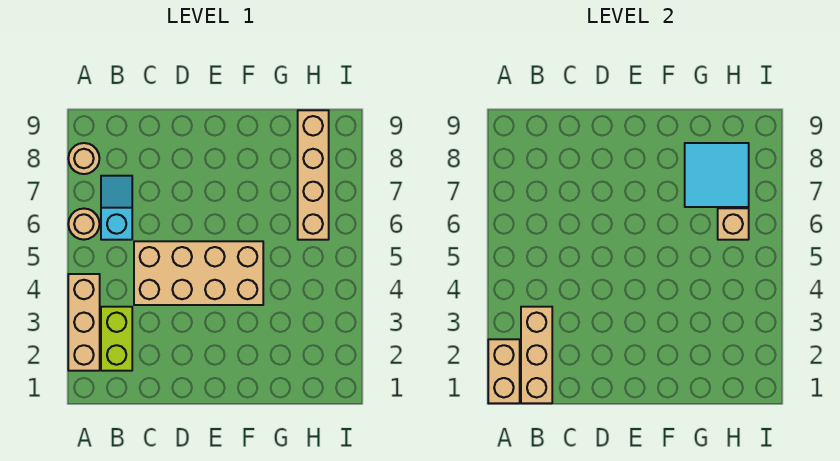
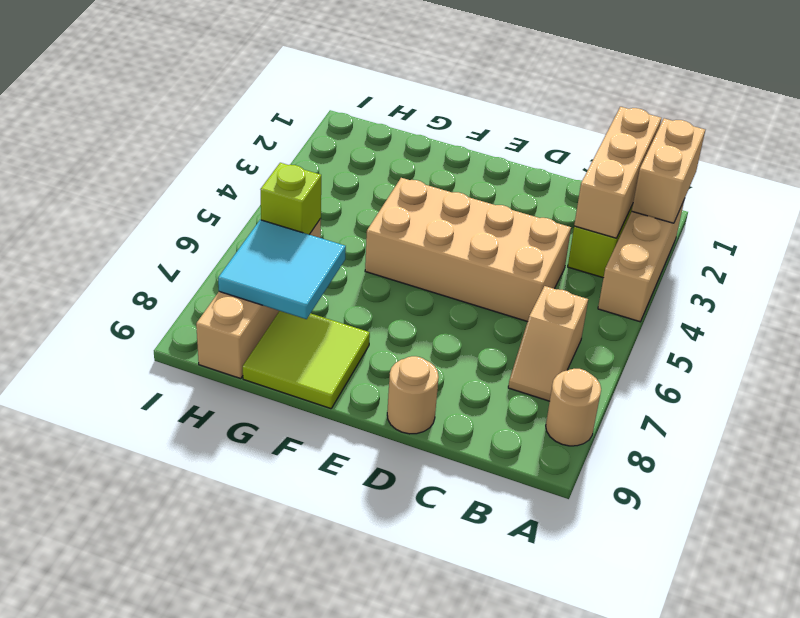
tan round brick A6 level 1 -> tan round brick D9 level 1
cyan slope B6:B7 level 1 top 6 -> tan slope B6:B7 level 1 top 6
none -> lime tile F8:G9 level 1
tan brick H6 level 2 -> lime brick H6 level 2

